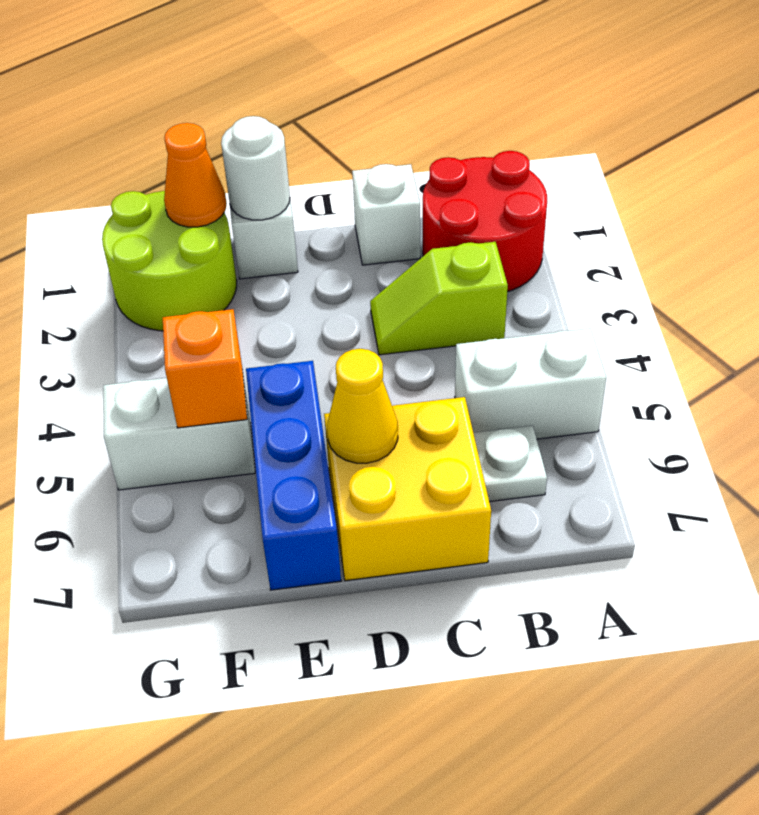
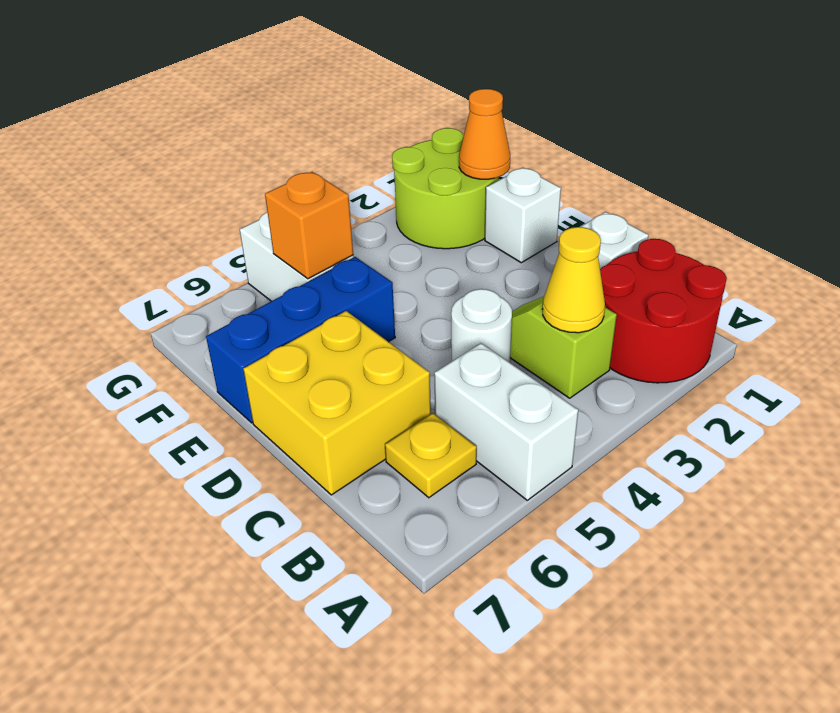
white plate B6 level 1 -> yellow plate B6 level 1
yellow cone D6 level 2 -> yellow cone B3 level 2
white round brick E1 level 2 -> white round brick C4 level 1

